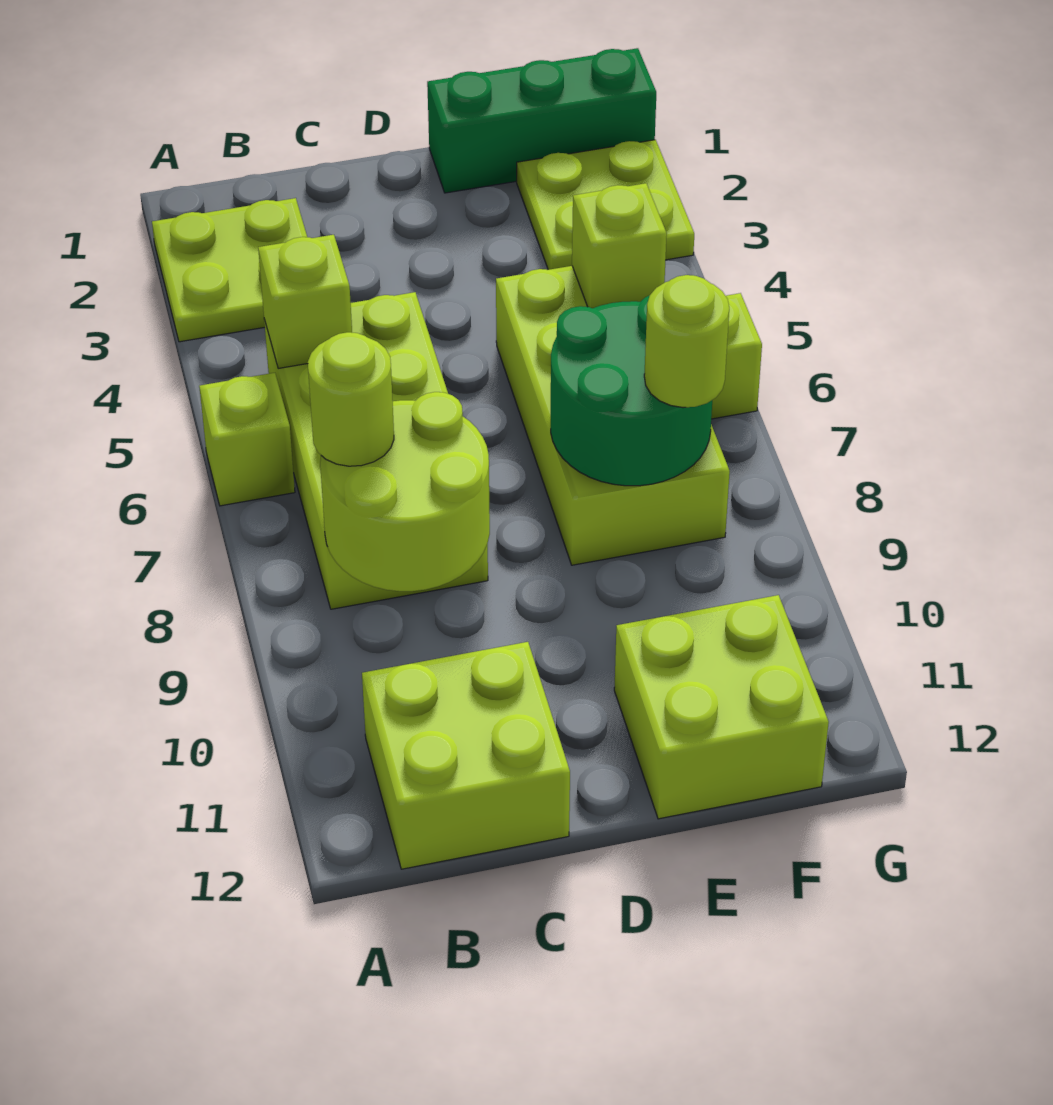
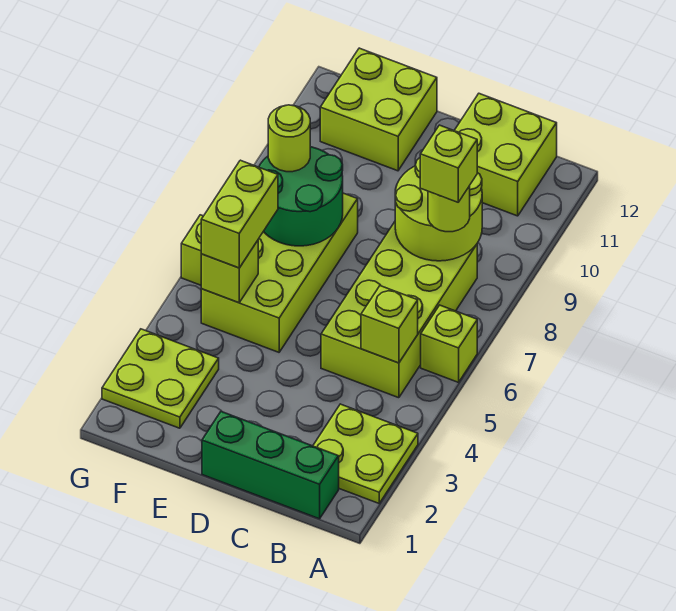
none -> lime brick B8 level 4
green brick E1:G1 level 1 -> green brick B1:D1 level 1
none -> lime brick F5:F6 level 3

